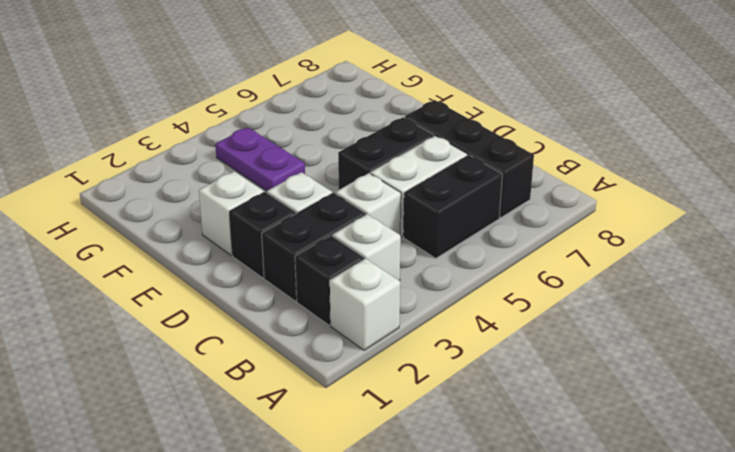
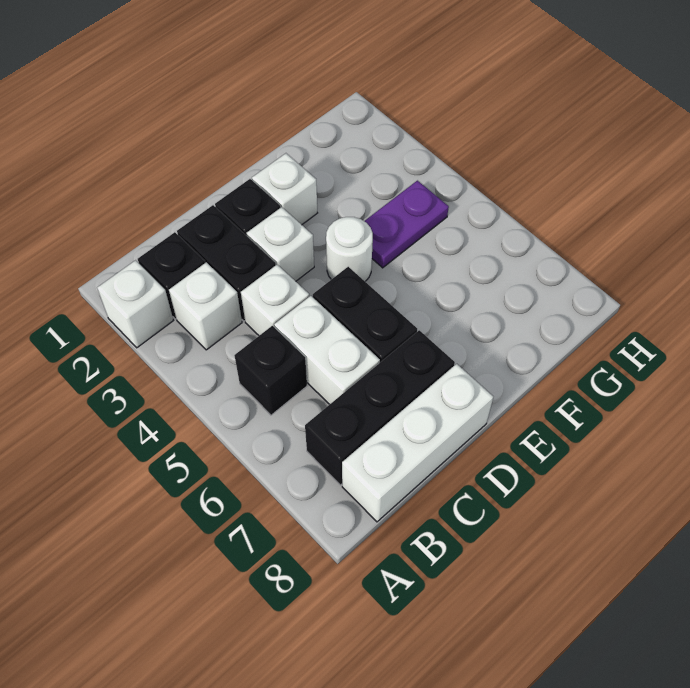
black brick B5:B6 level 1 -> black brick B5 level 1
none -> white brick B8:D8 level 1
none -> white round brick E4 level 1

